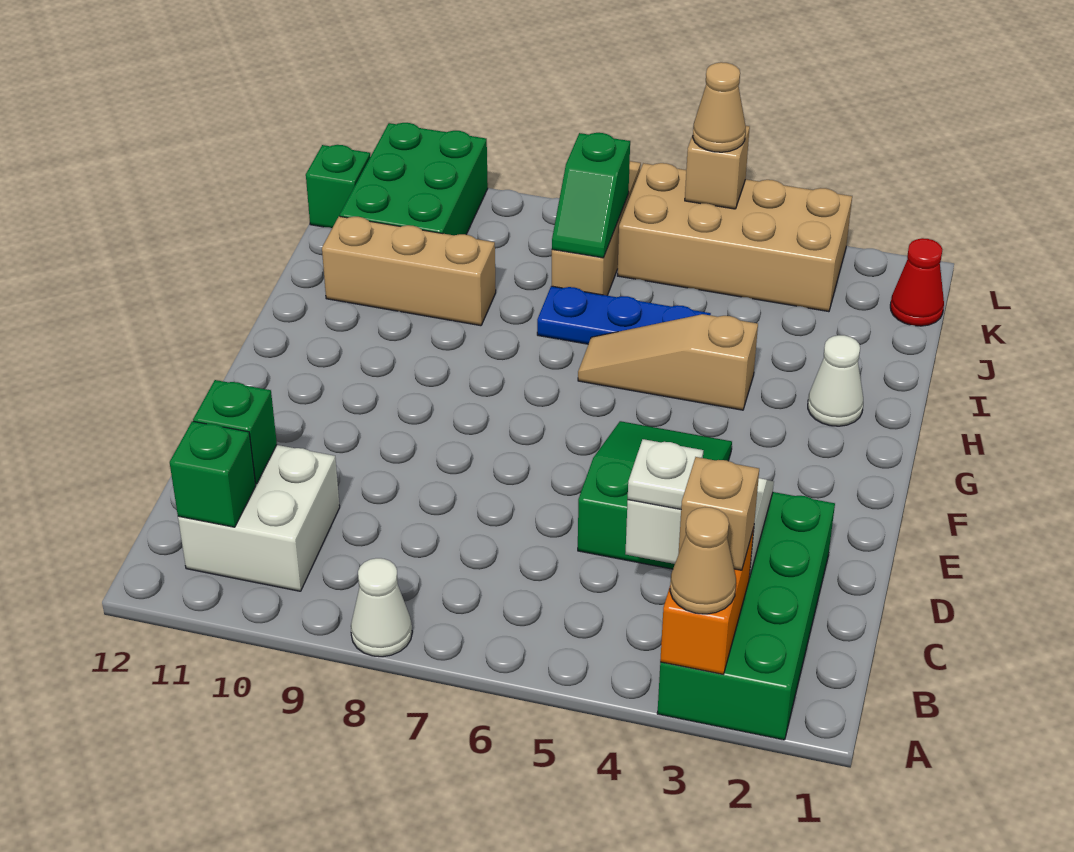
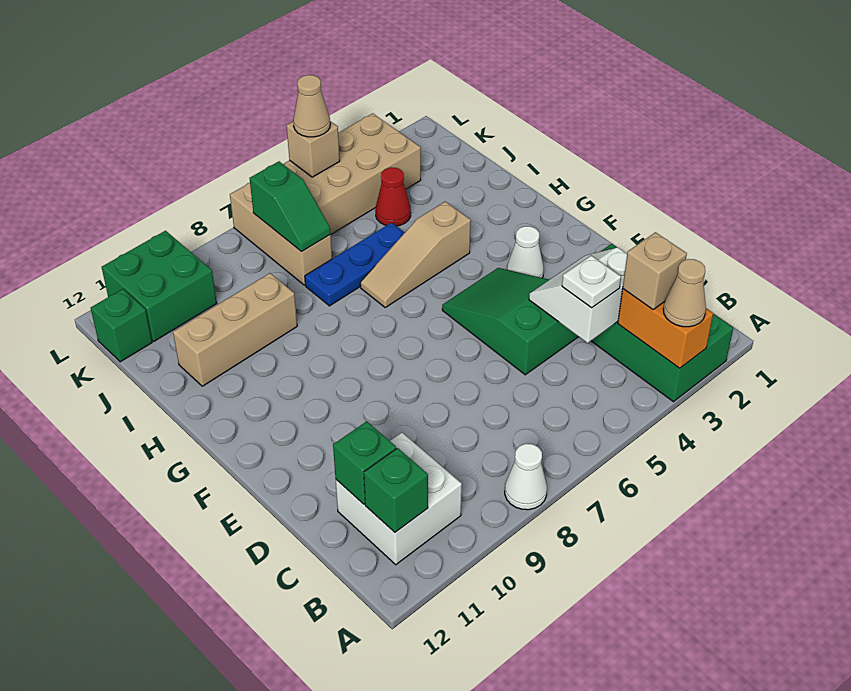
white cone H2 level 1 -> white cone F3 level 1
green brick J10:L11 level 1 -> green brick K10:L11 level 1
red cone K1 level 1 -> red cone J4 level 1

